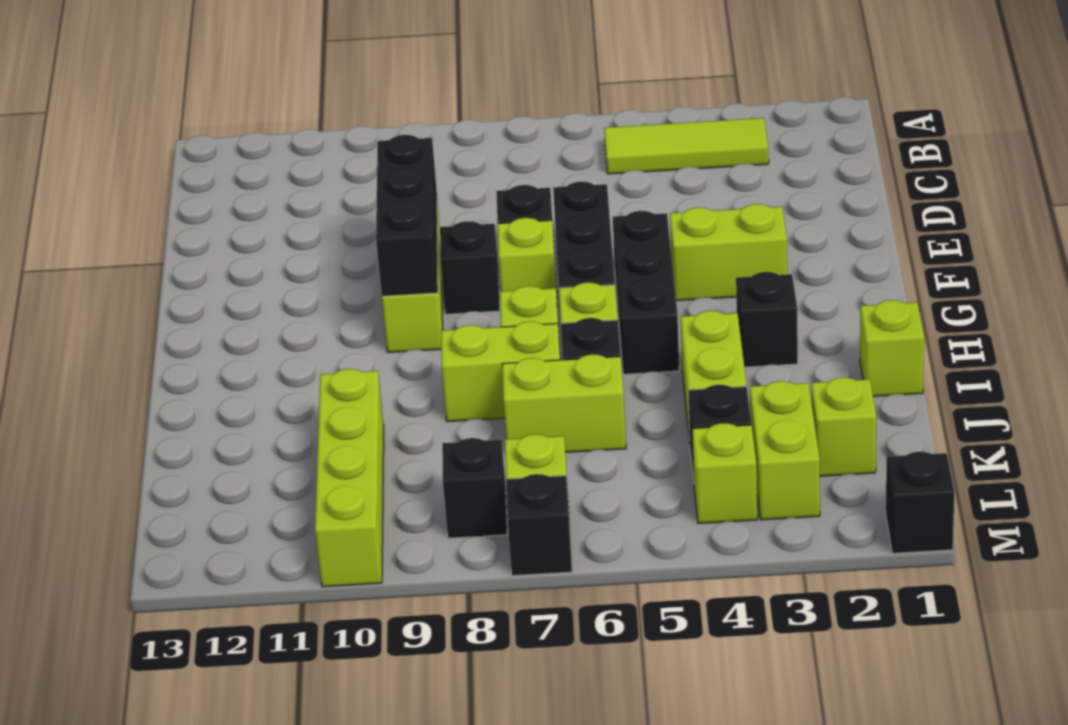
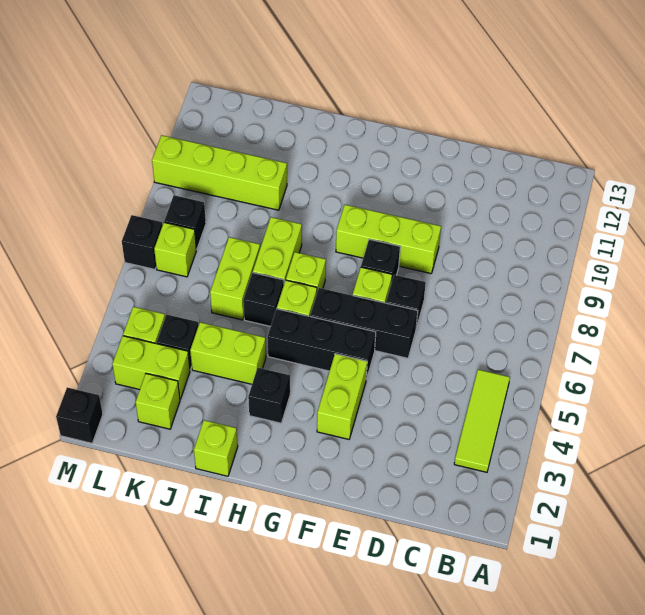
black brick E9:G9 level 2 -> none

